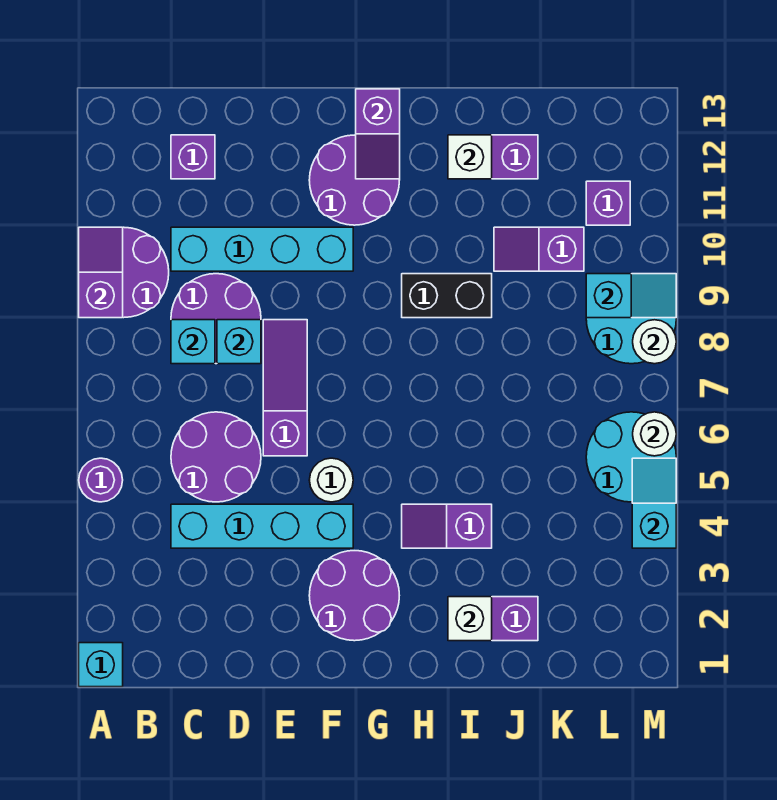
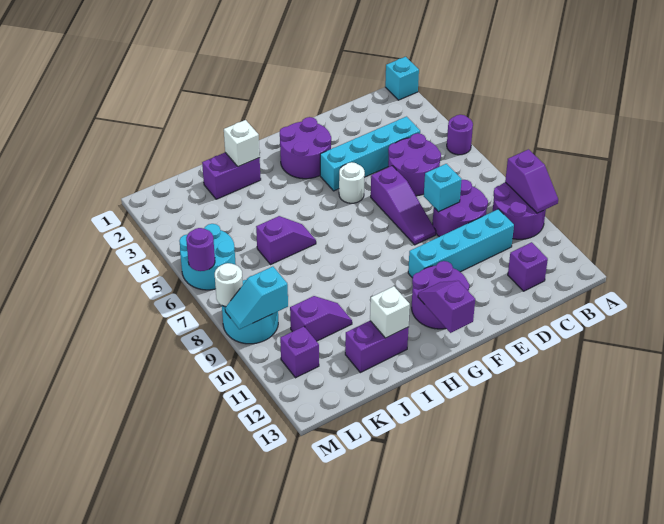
cyan brick C8 level 2 -> none
purple slope H4:I4 level 1 top I -> purple slope I6:J6 level 1 top J
black brick H9:I9 level 1 -> none
cyan slope M4:M5 level 2 top 4 -> none
white round brick M6 level 2 -> purple round brick M6 level 2

